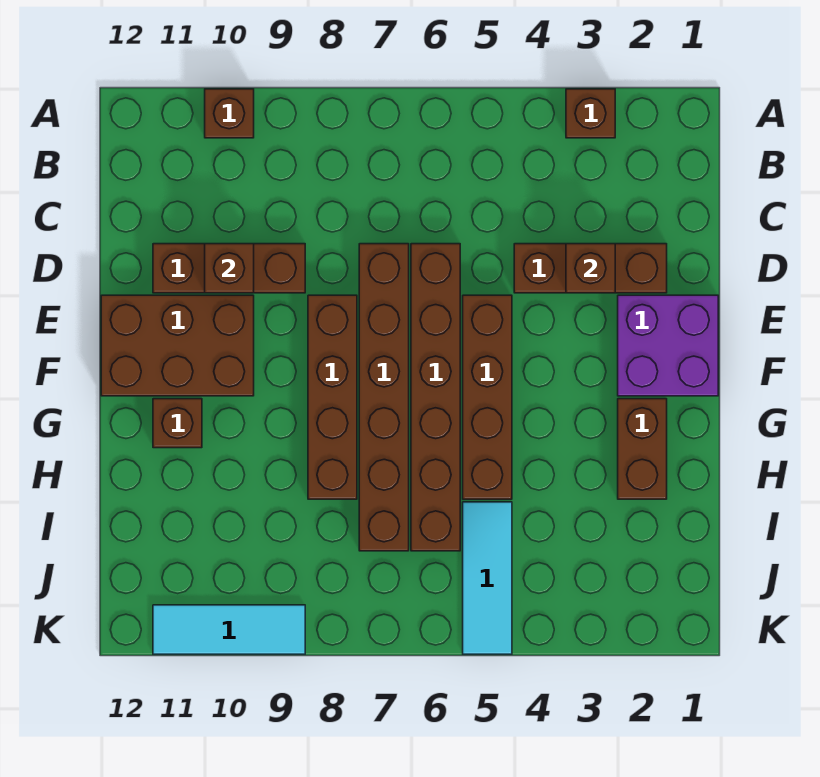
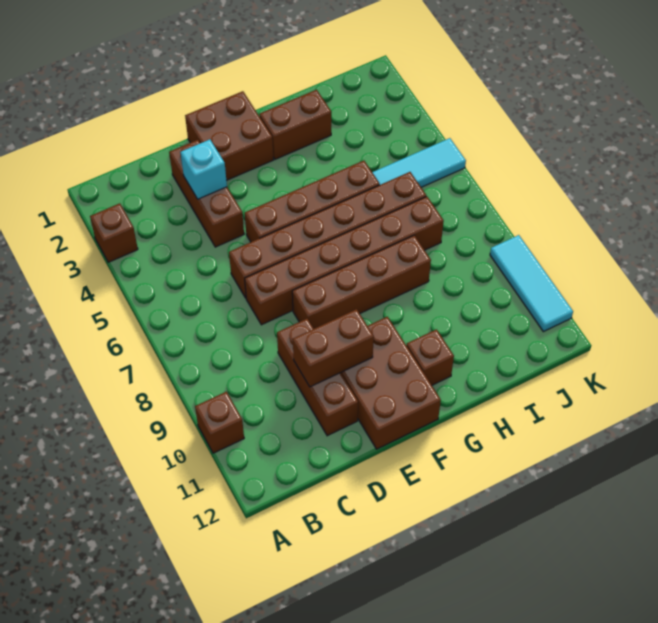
brown brick D3 level 2 -> cyan brick D3 level 2
brown brick D10 level 2 -> brown brick D10:E10 level 2
purple brick E1:F2 level 1 -> brown brick E1:F2 level 1

